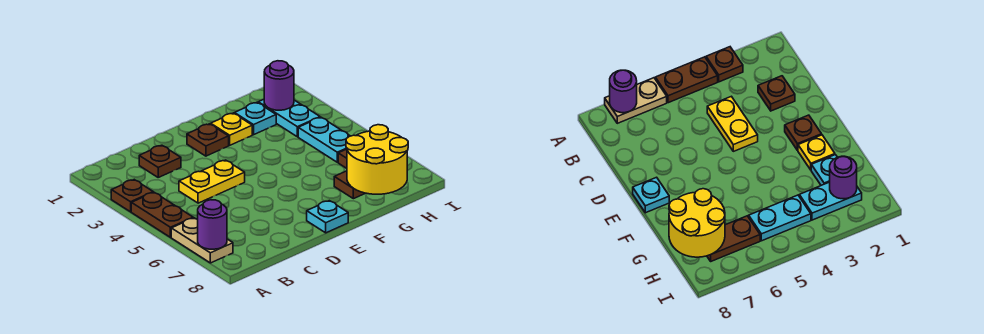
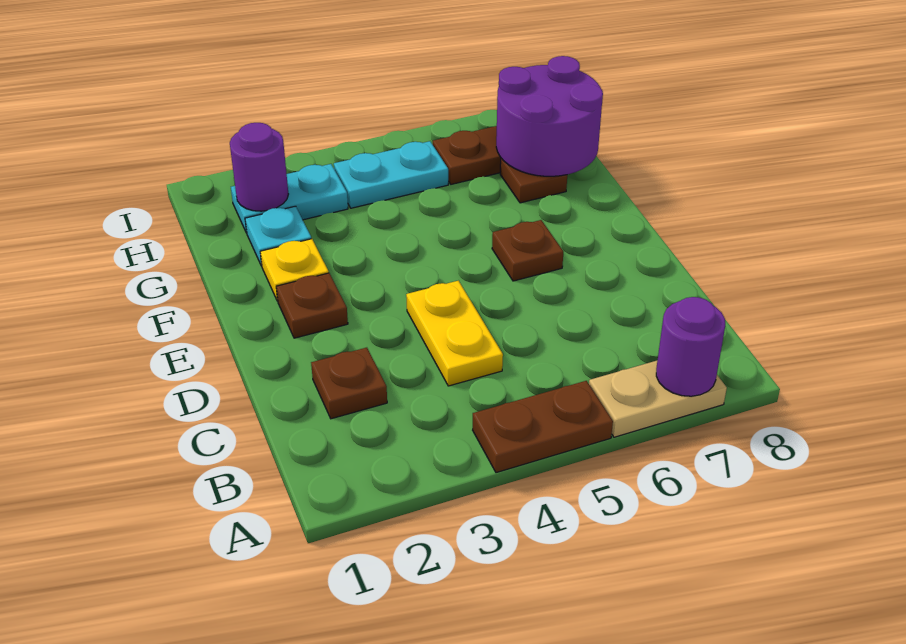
brown plate A3 level 1 -> brown plate E6 level 1
cyan plate E8 level 1 -> none
yellow round brick G7:H8 level 2 -> purple round brick G7:H8 level 2

